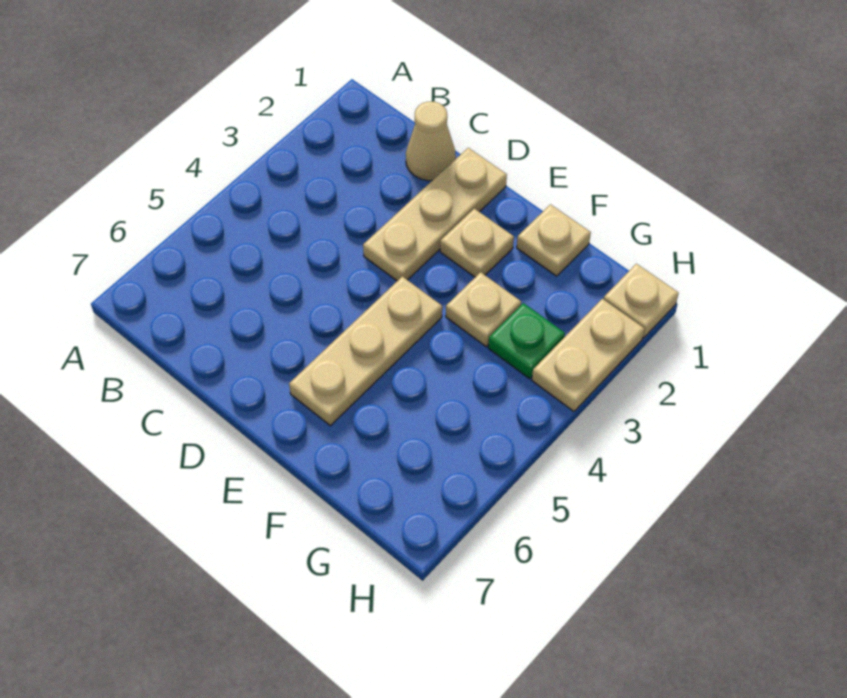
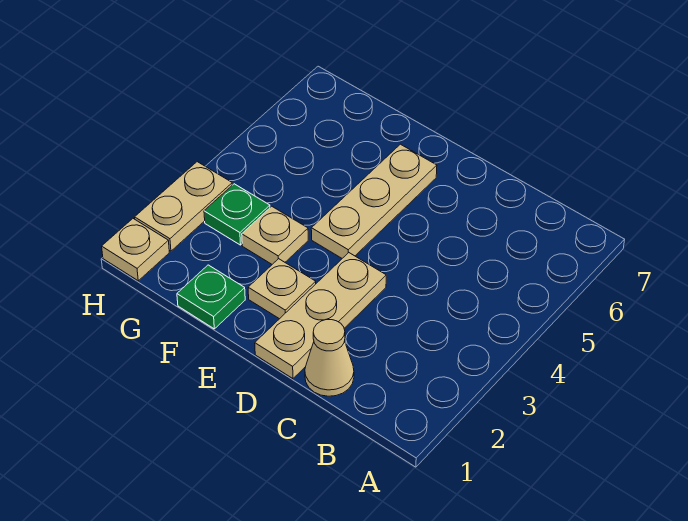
tan plate F1 level 1 -> green plate F1 level 1

